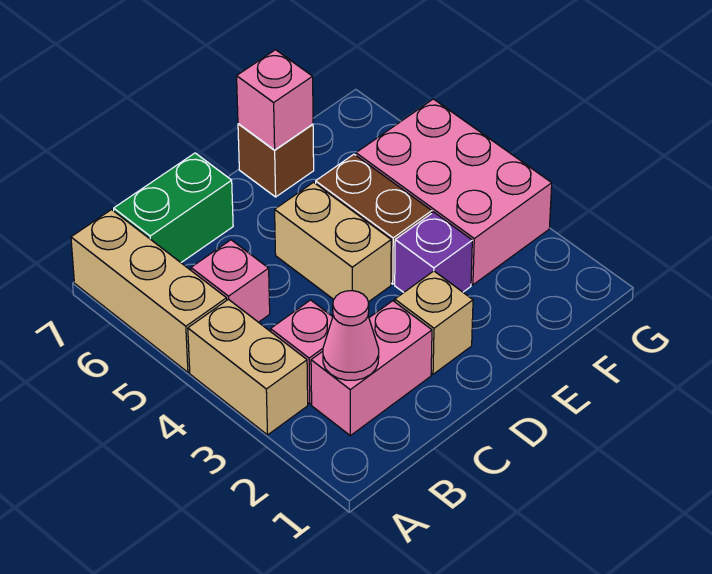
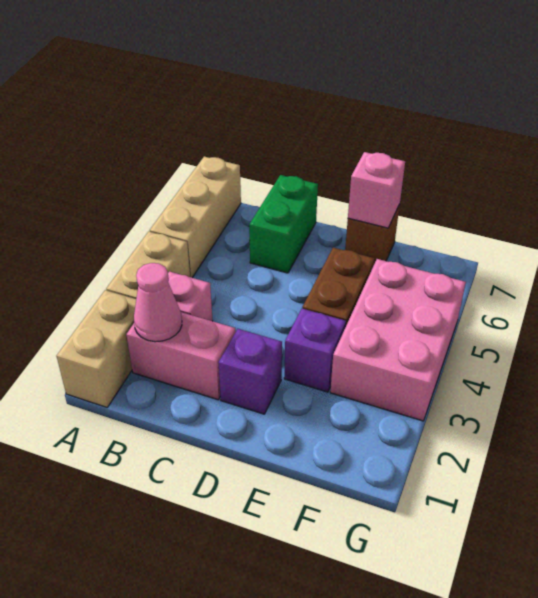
pink brick B5 level 1 -> none
green brick B7:C7 level 1 -> green brick C6:C7 level 1
tan brick D2 level 1 -> purple brick D2 level 1
tan brick D4:D5 level 1 -> tan brick A1:A2 level 1

